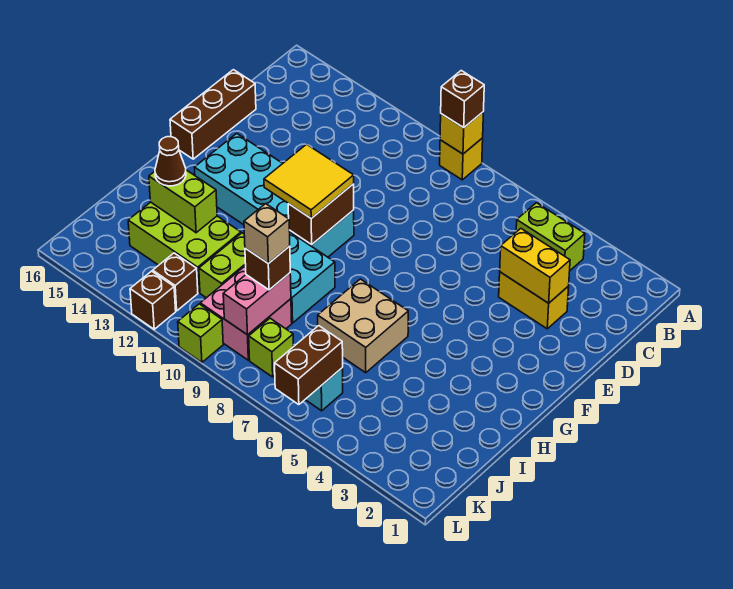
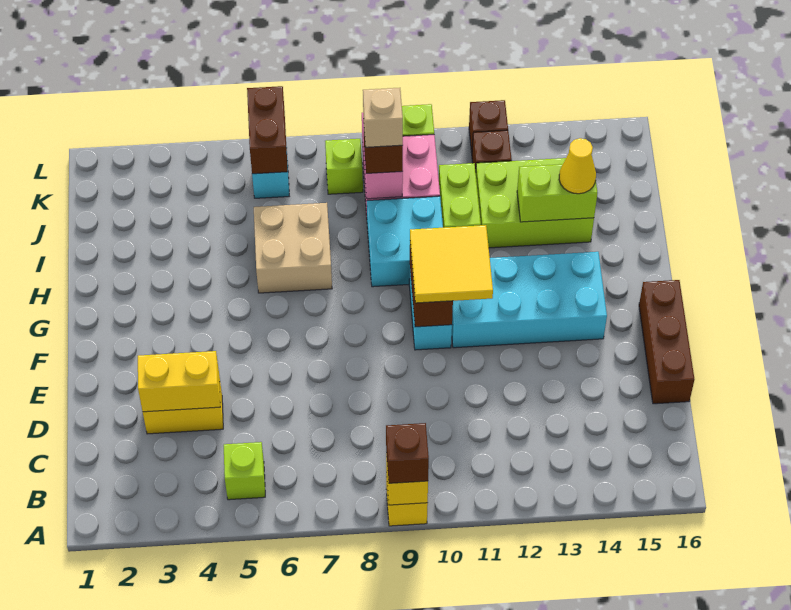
lime brick B4:B5 level 1 -> lime brick B5 level 1
brown cone I14 level 3 -> yellow cone I14 level 3

